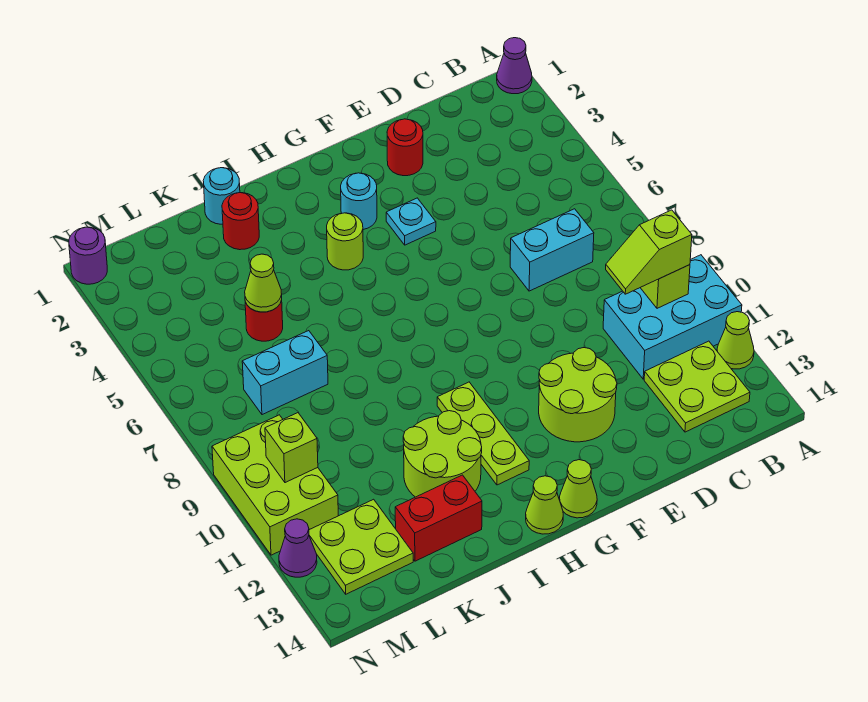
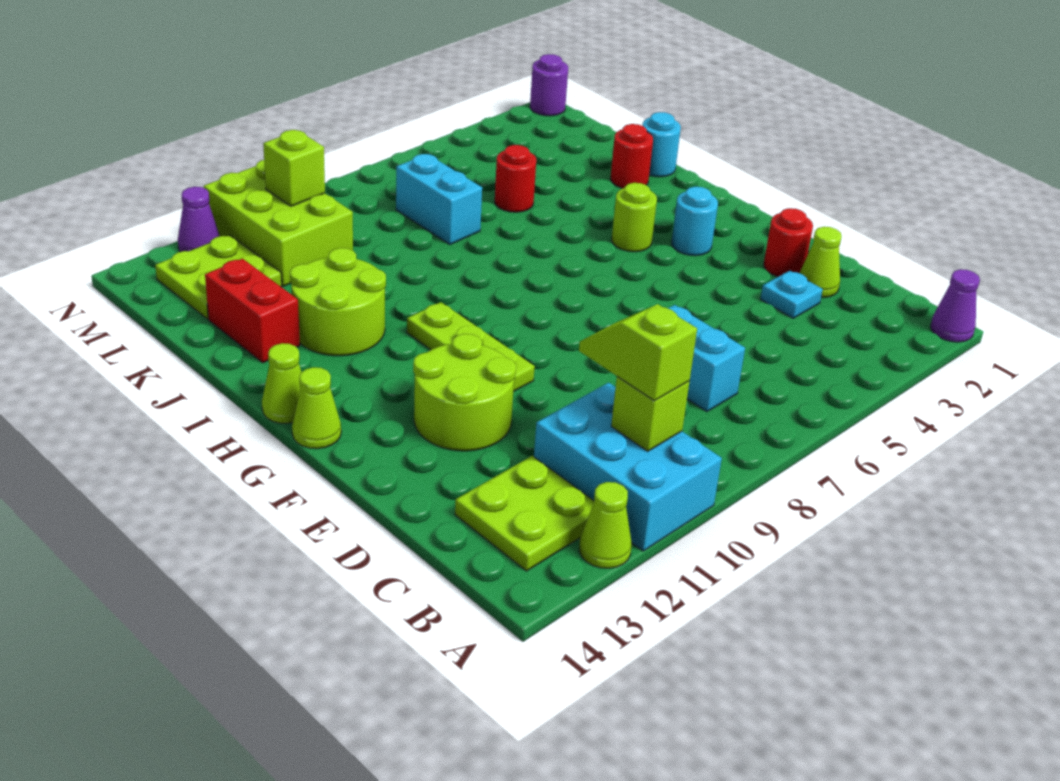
cyan plate F4 level 1 -> cyan plate D3 level 1
lime plate H10:H12 level 1 -> lime plate F10:H10 level 1
lime cone K5 level 2 -> lime cone D2 level 1
lime brick M9:N11 level 1 -> lime brick L10:N11 level 1

